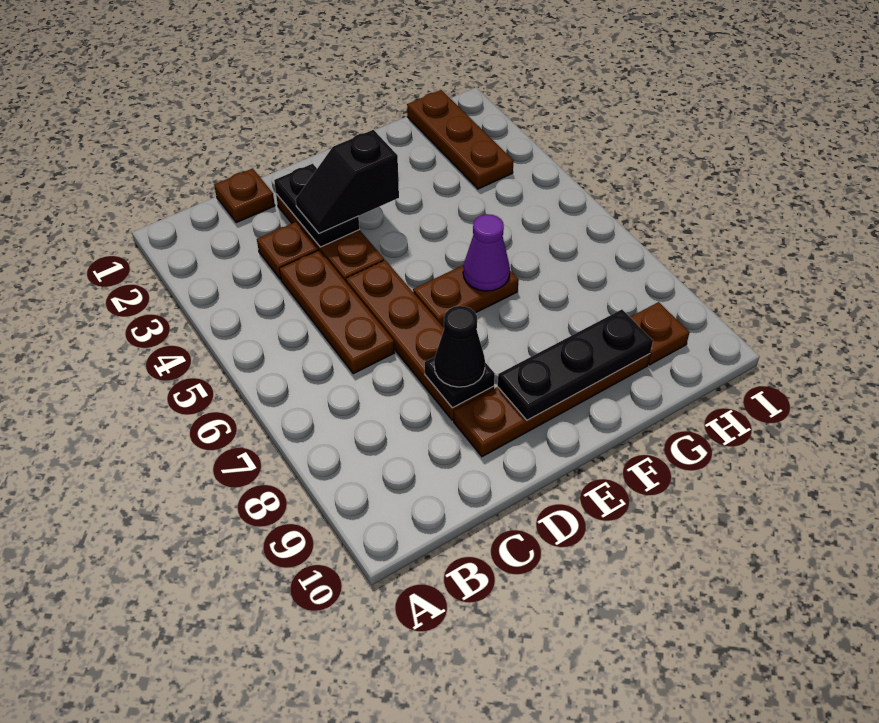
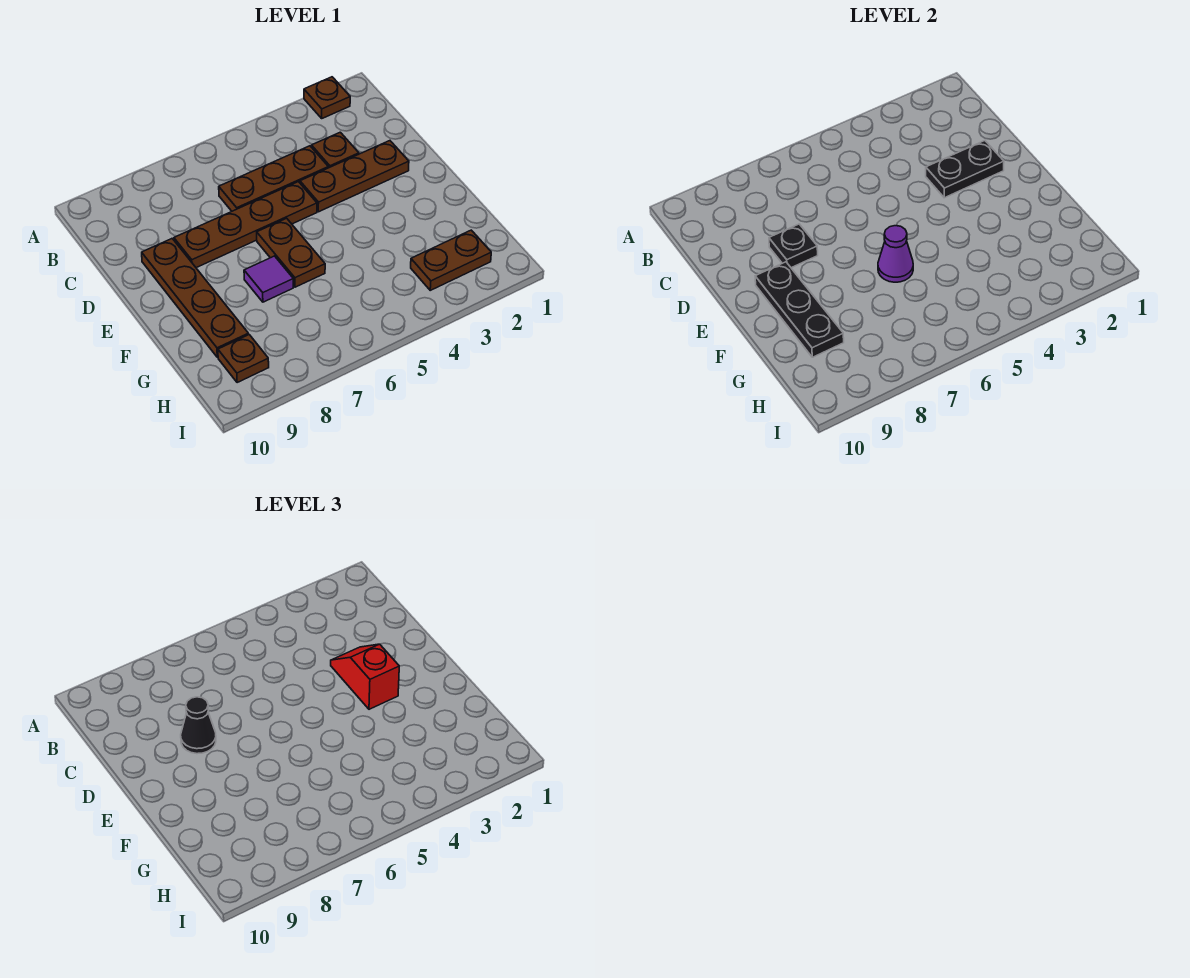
brown plate C1 level 1 -> brown plate A2 level 1
black slope D3:E3 level 3 top E -> red slope D3:E3 level 3 top E
none -> purple tile F7 level 1
brown plate H1:H3 level 1 -> brown plate H2:H3 level 1

